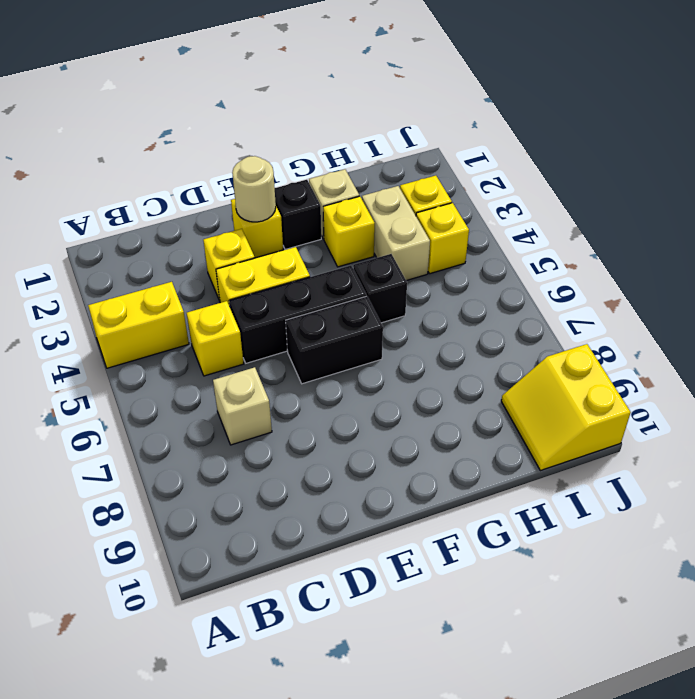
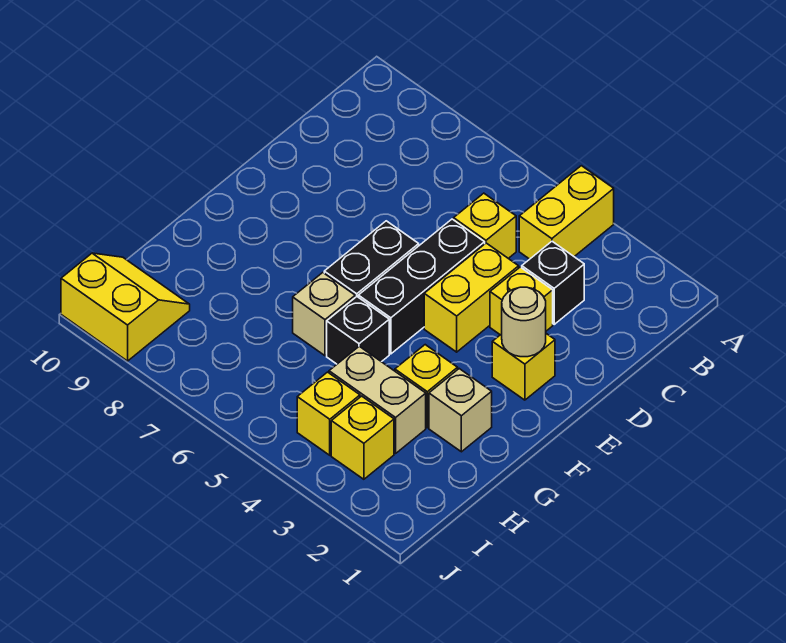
tan brick C7 level 1 -> tan brick G6 level 1
black brick F2 level 1 -> black brick C3 level 1

